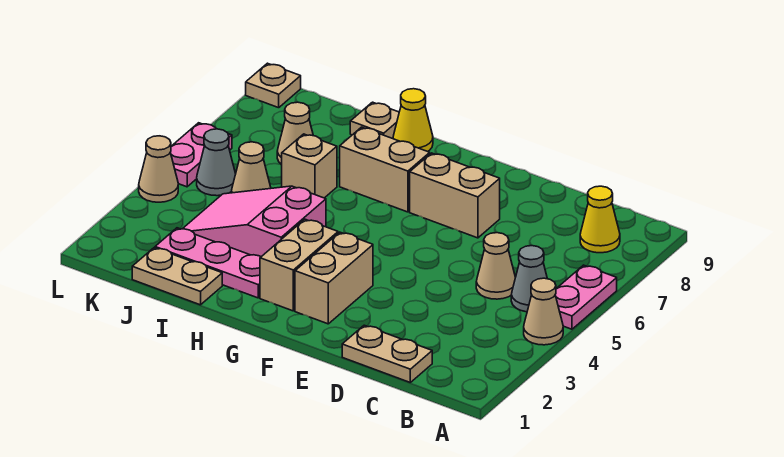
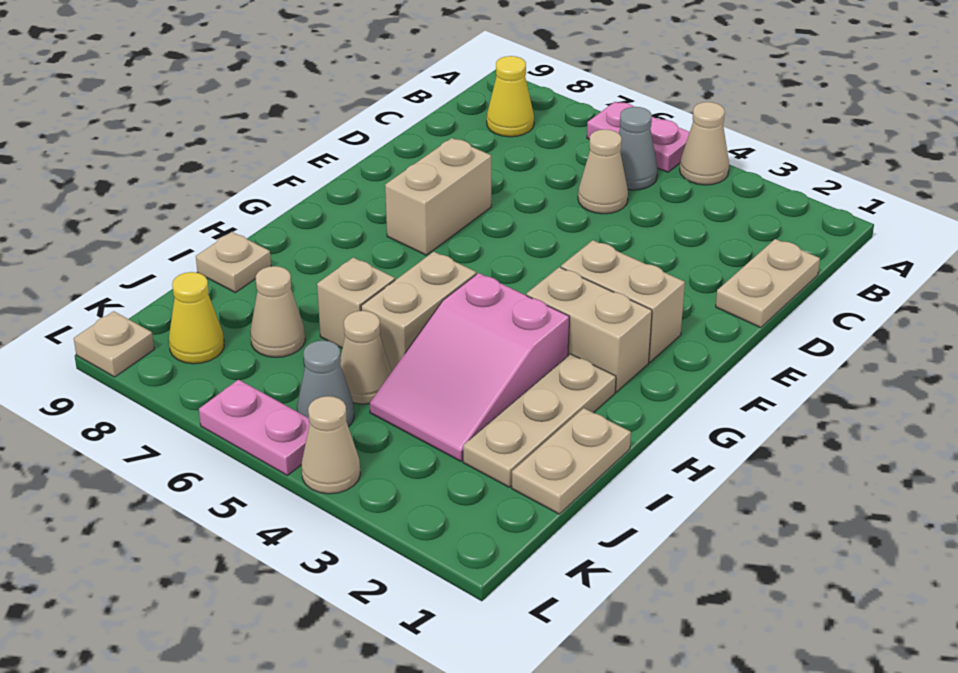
tan brick G7:H7 level 1 -> tan brick H5:I5 level 1
pink plate H2:J2 level 1 -> tan plate H2:J2 level 1
yellow cone H9 level 1 -> yellow cone K8 level 1

